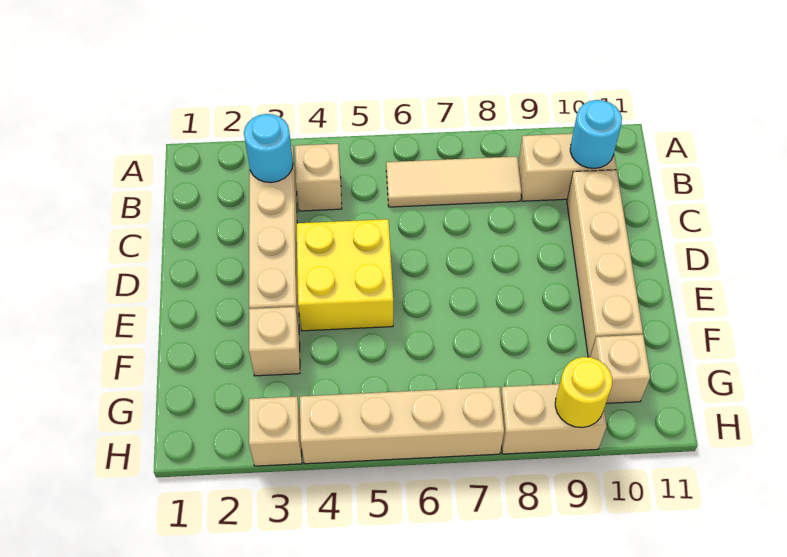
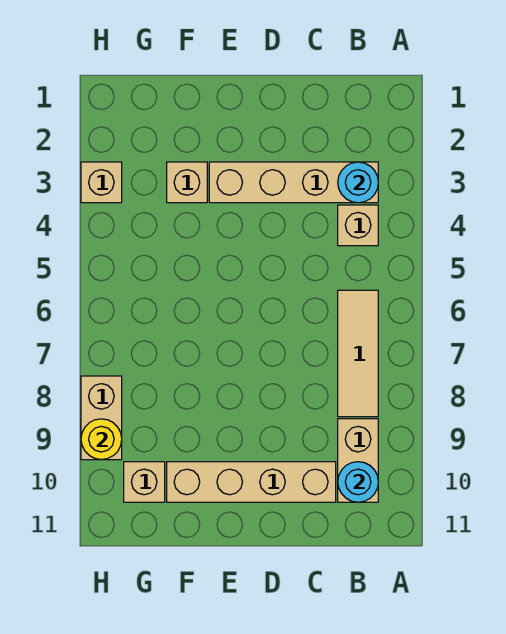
yellow brick D4:E5 level 1 -> none
tan brick H4:H7 level 1 -> none

